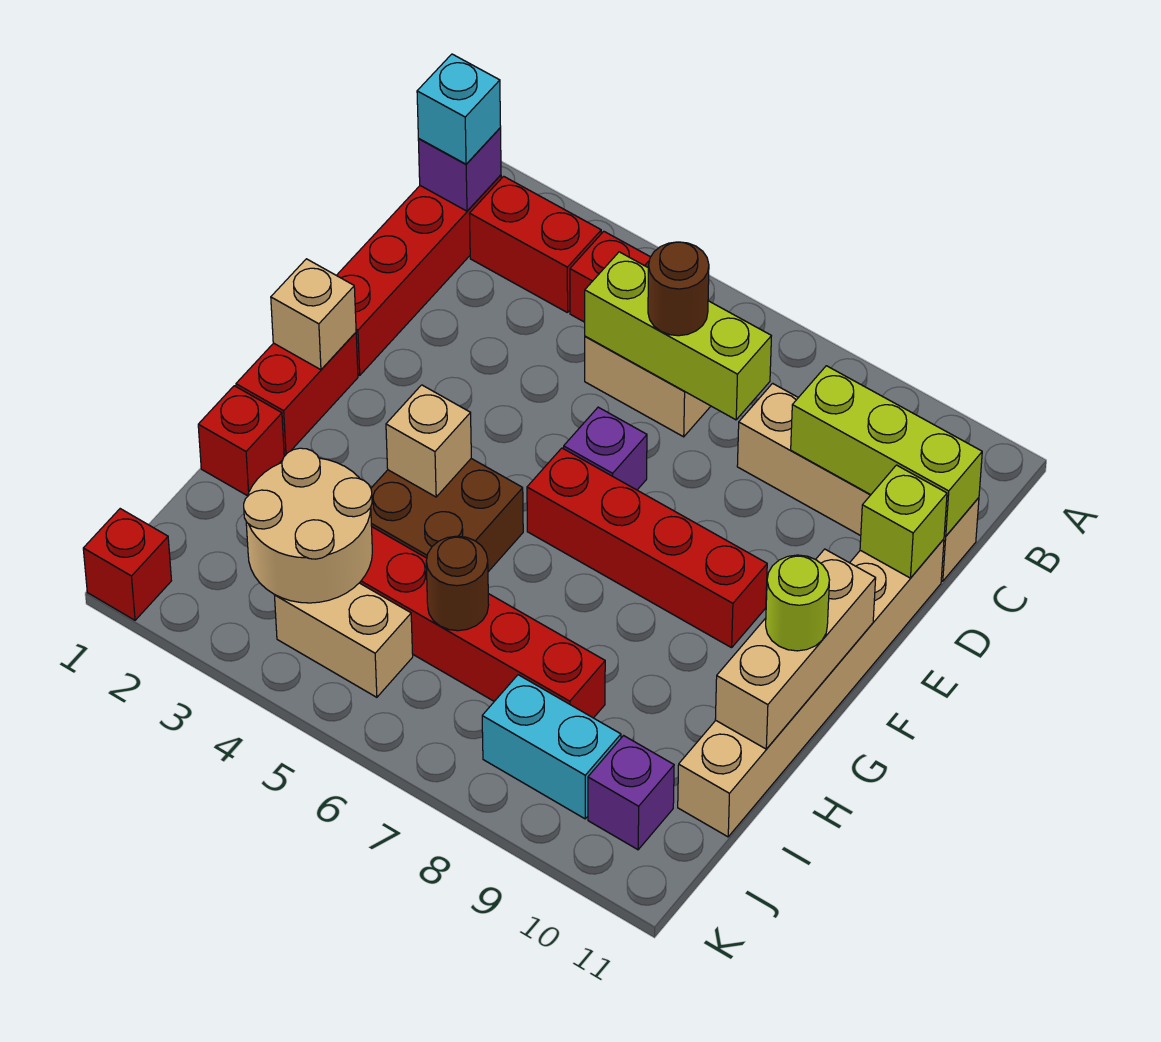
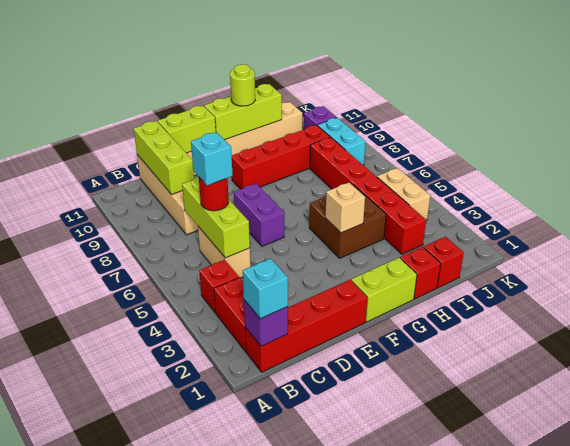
brown round brick C6 level 3 -> red round brick C6 level 3
none -> cyan brick C6 level 4
lime brick D11 level 2 -> lime brick D11:E11 level 2
purple brick E6 level 1 -> purple brick E6:E7 level 1
red brick F1:G1 level 1 -> lime brick F1:G1 level 1
tan brick F1 level 2 -> none
red brick F6:F9 level 1 -> red brick F9:I9 level 1
tan brick F11:H11 level 2 -> lime brick F11:H11 level 2
tan round brick I3:J4 level 2 -> none
brown round brick I6 level 2 -> none
red brick K1 level 1 -> red brick I1 level 1

